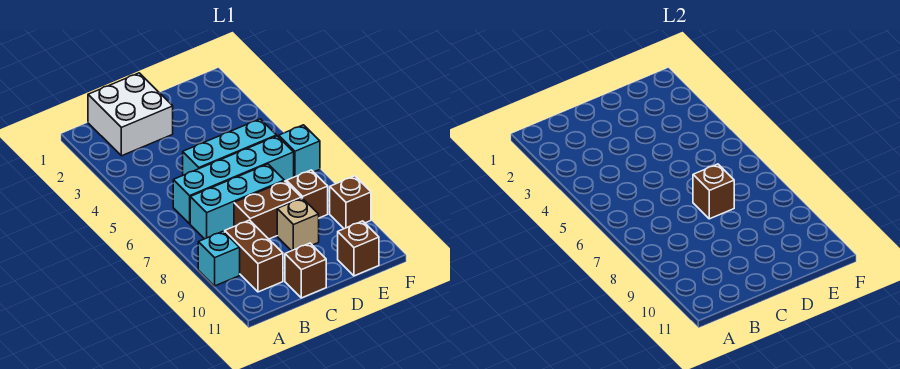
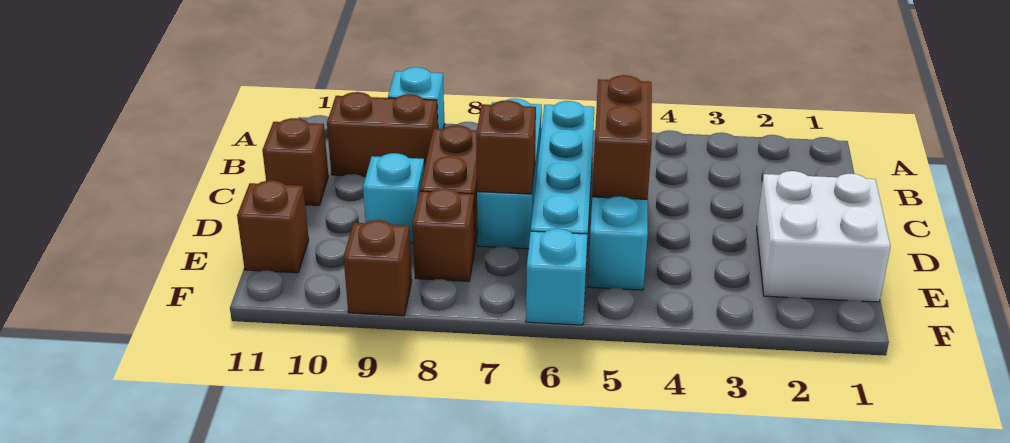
white brick B1:C2 level 1 -> white brick D1:E2 level 1
none -> brown brick C5:D5 level 2
tan brick D9 level 1 -> cyan brick D9 level 1

